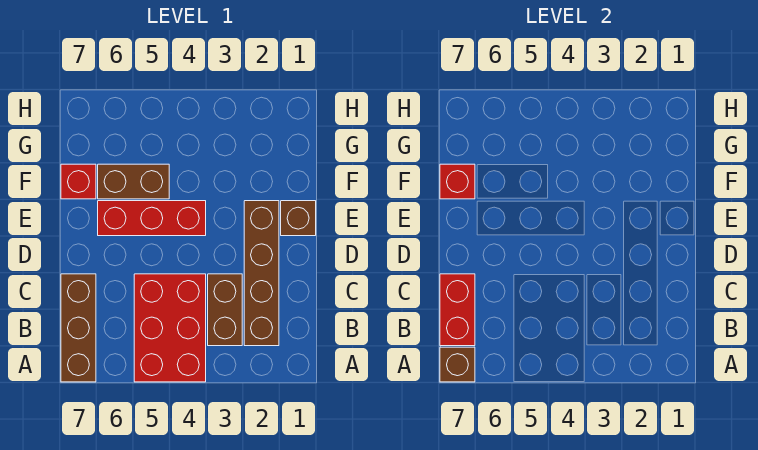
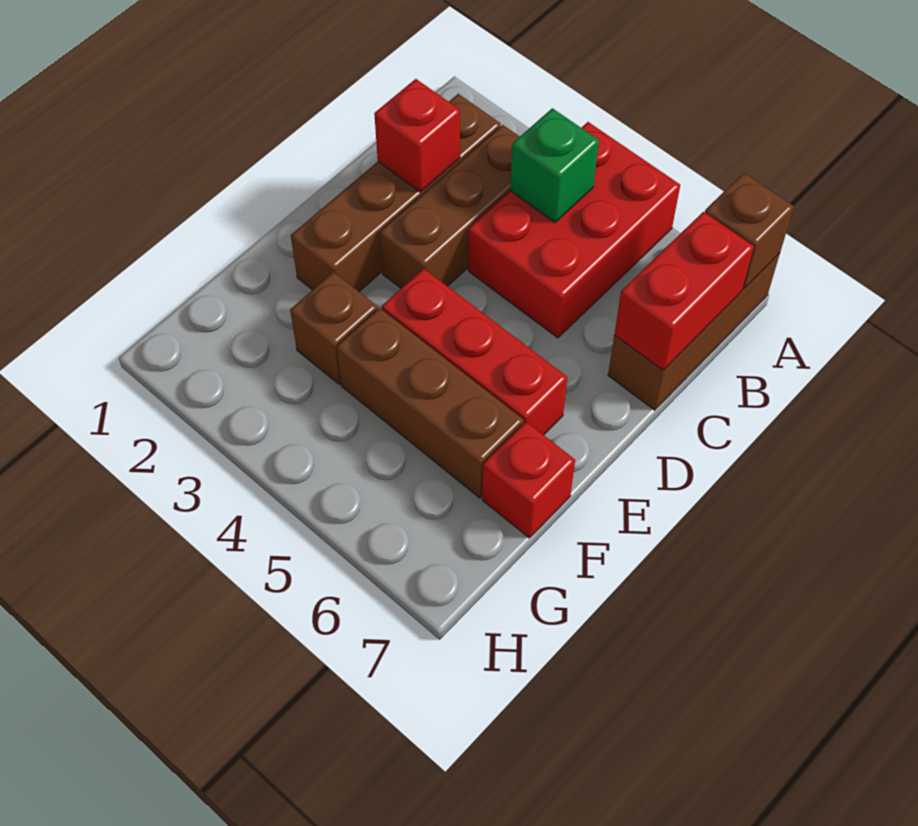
brown brick B3:C3 level 1 -> brown brick B3:D3 level 1
none -> green brick B4 level 2
brown brick E1 level 1 -> brown brick F3 level 1
brown brick F5:F6 level 1 -> brown brick F4:F6 level 1
red brick F7 level 2 -> red brick C2 level 2

